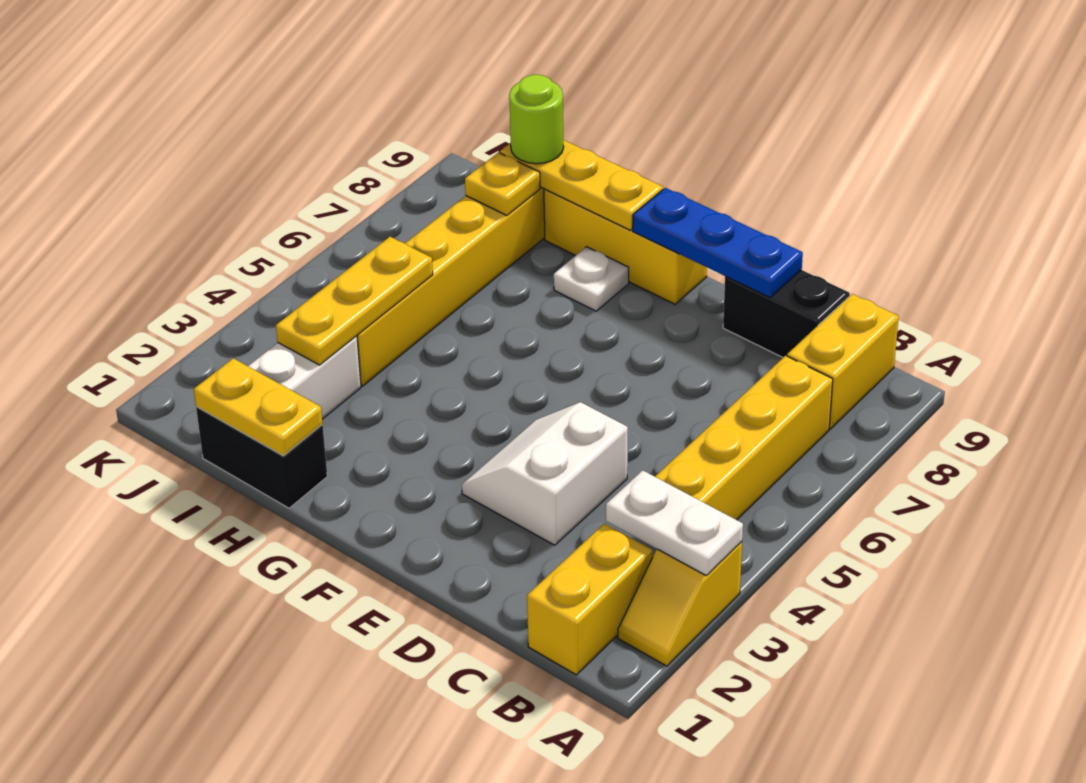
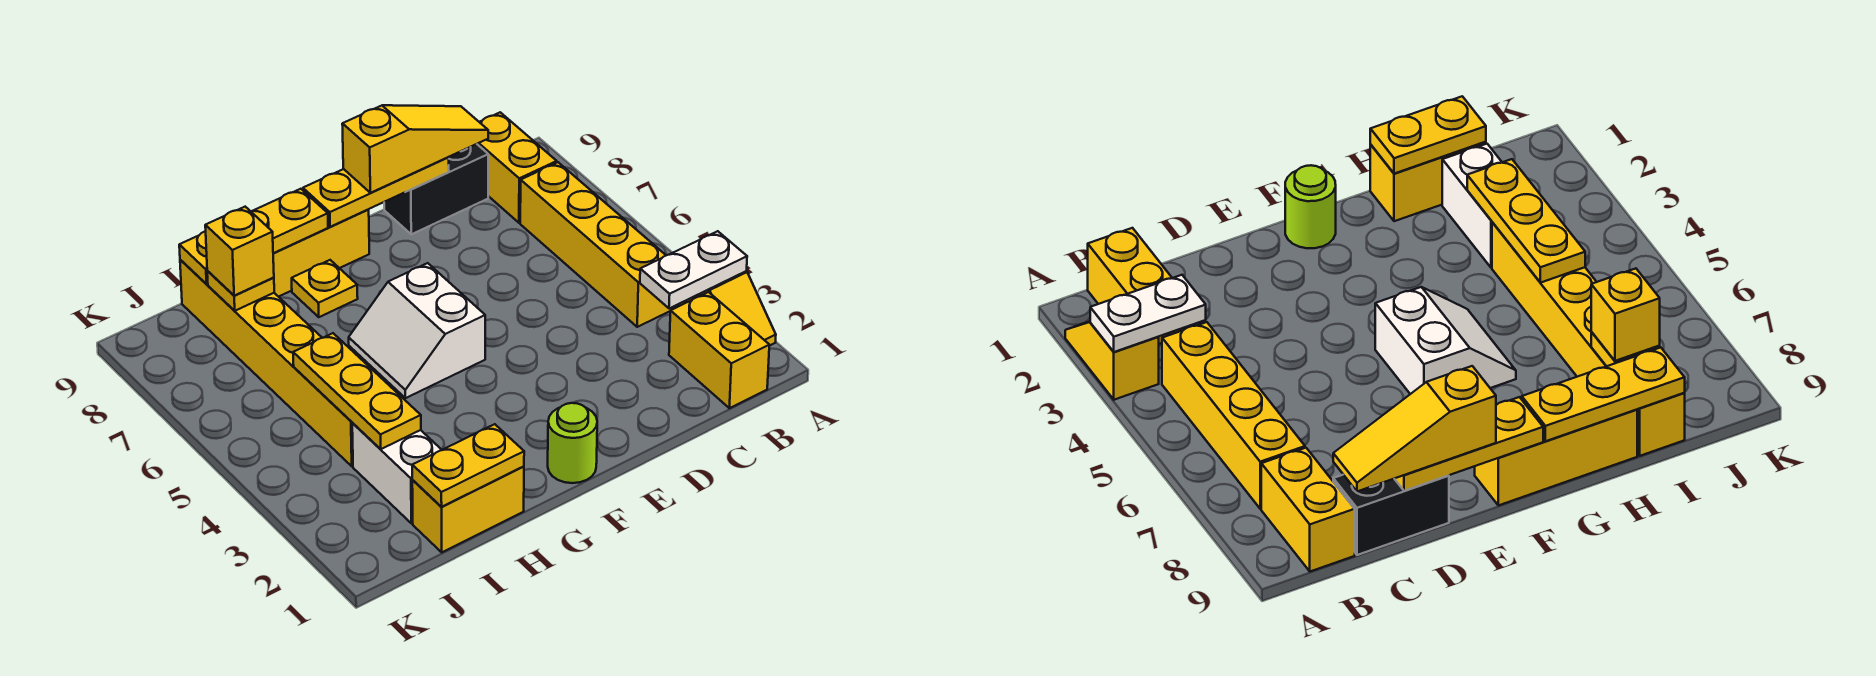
none -> yellow slope C9:E9 level 3 top E
white slope D3:E4 level 1 top D -> white slope F5:G6 level 1 top F
blue plate D9:F9 level 2 -> yellow plate D9:F9 level 2
white plate G8 level 1 -> yellow plate G8 level 1
black brick H1:I1 level 1 -> yellow brick H1:I1 level 1
none -> yellow brick I8 level 3
lime round brick I9 level 3 -> lime round brick F1 level 1

